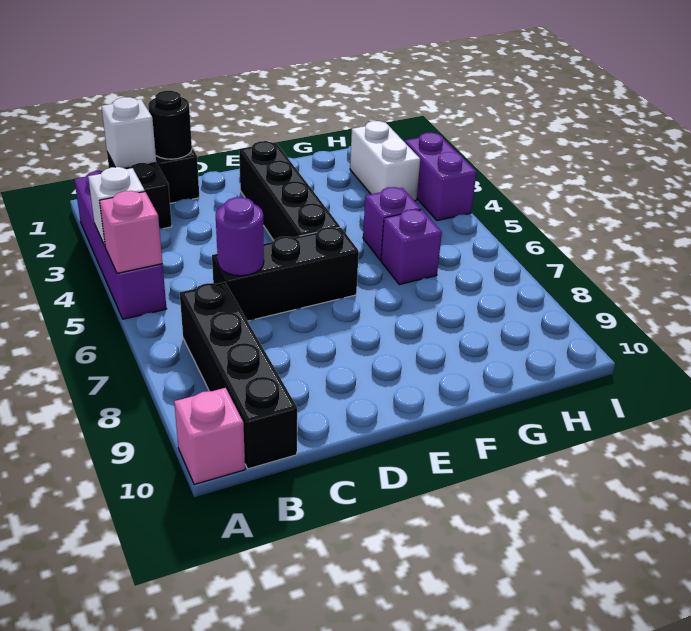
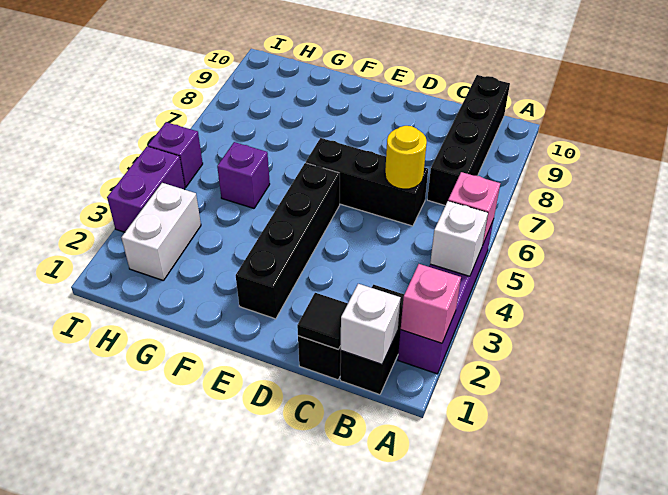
pink brick A10 level 1 -> pink brick A2 level 2
black round brick C1 level 2 -> black tile C1 level 2
purple round brick C6 level 2 -> yellow round brick C6 level 2
purple brick G6 level 1 -> purple brick I5 level 1

